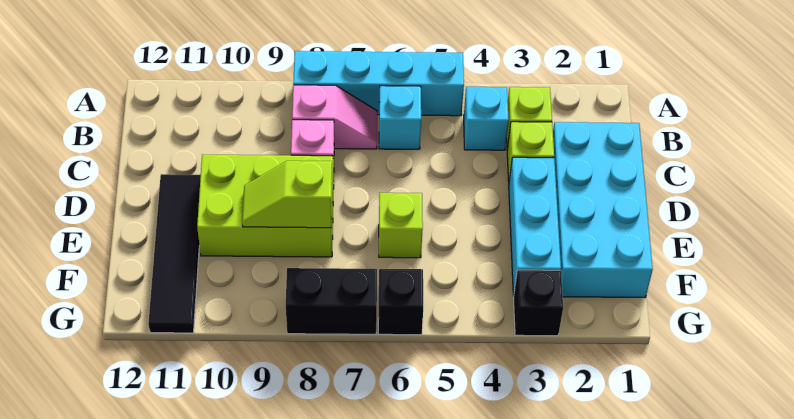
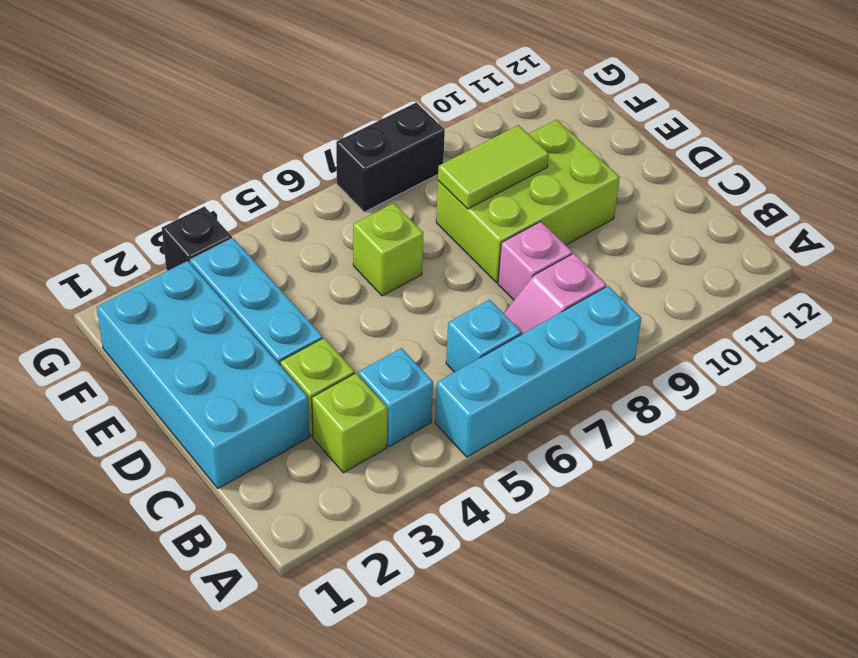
black tile D11:G11 level 1 -> none
lime slope E8:E9 level 2 top 8 -> lime tile E8:E9 level 2
black brick G6 level 1 -> none

